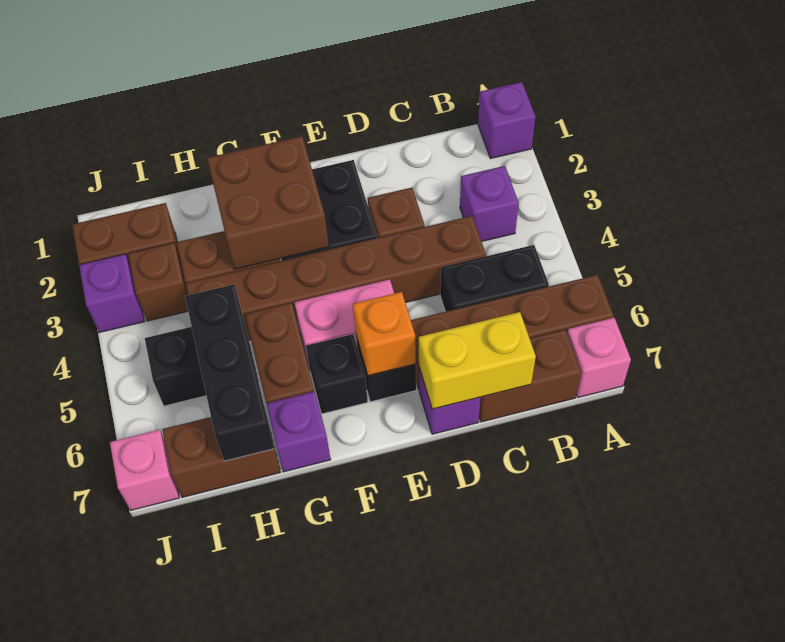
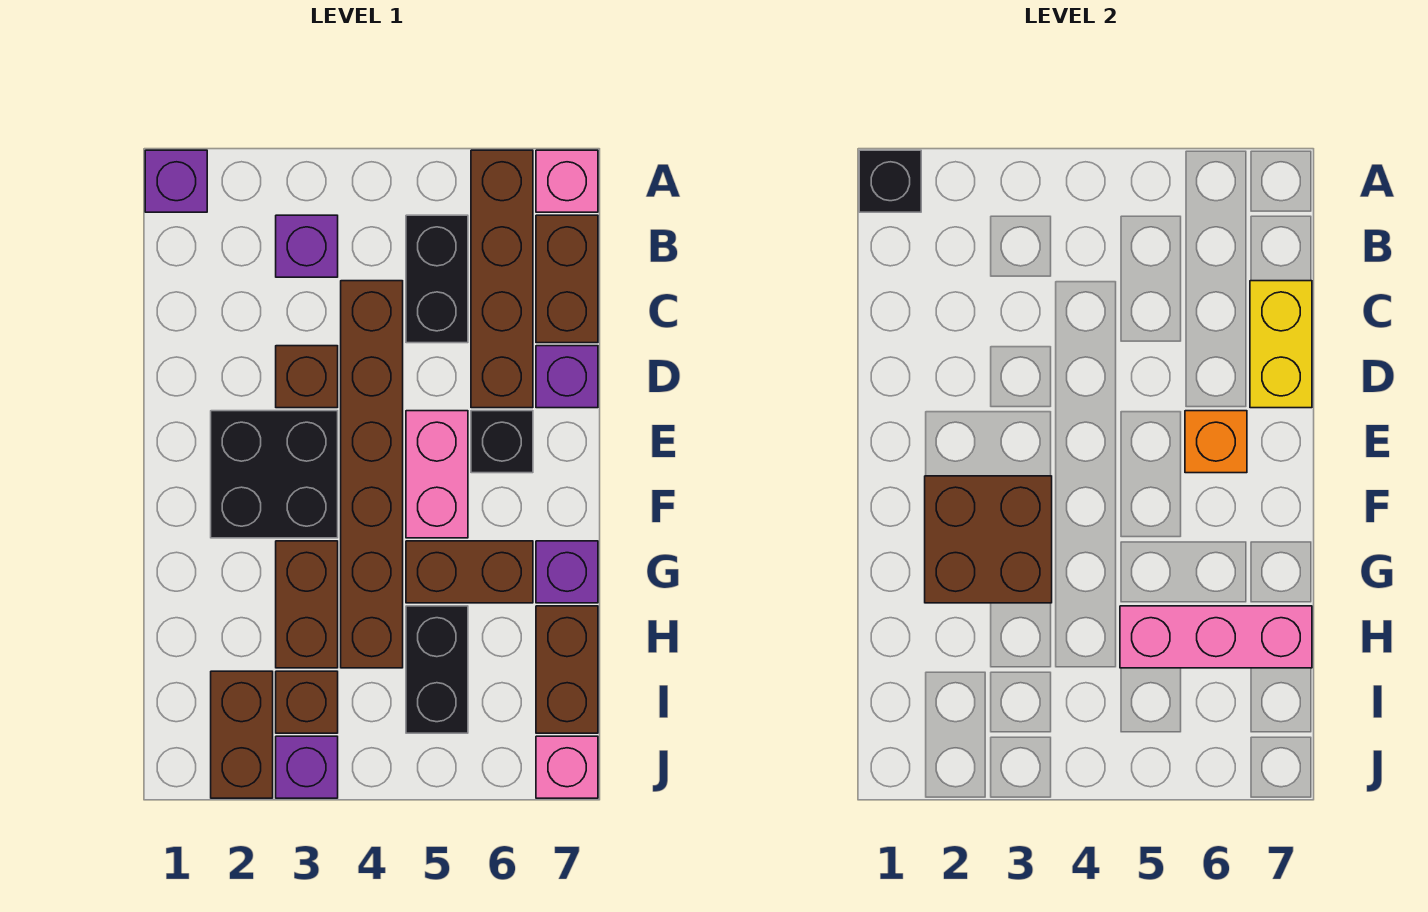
black brick F6 level 1 -> black brick A1 level 2
black brick H5:H7 level 2 -> pink brick H5:H7 level 2

